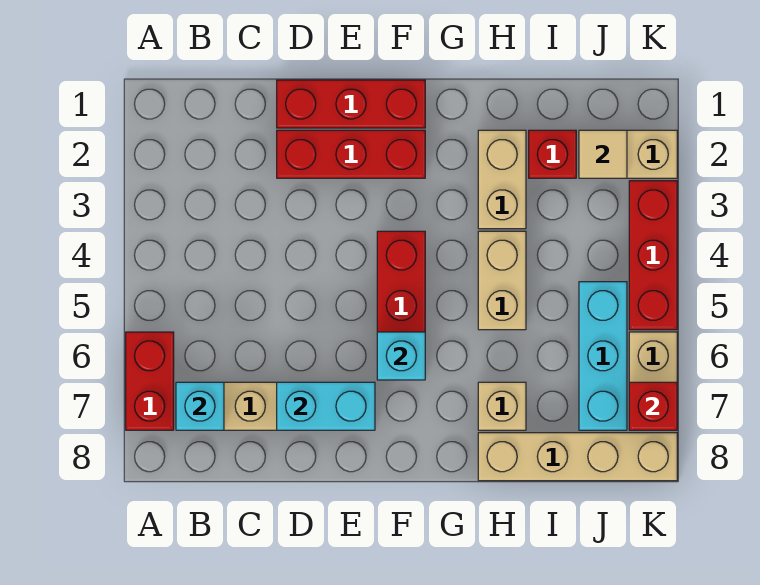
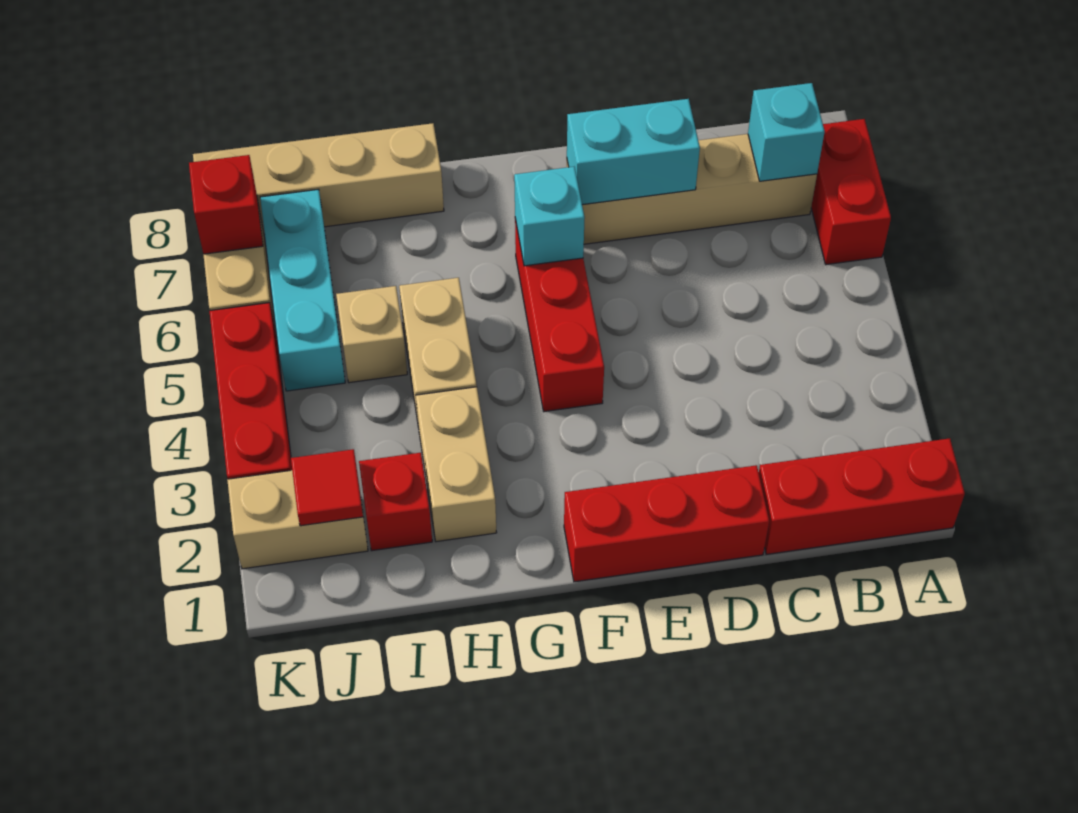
red brick D2:F2 level 1 -> red brick A1:C1 level 1
tan brick H7 level 1 -> tan brick I5 level 1
tan tile J2 level 2 -> red tile J2 level 2

